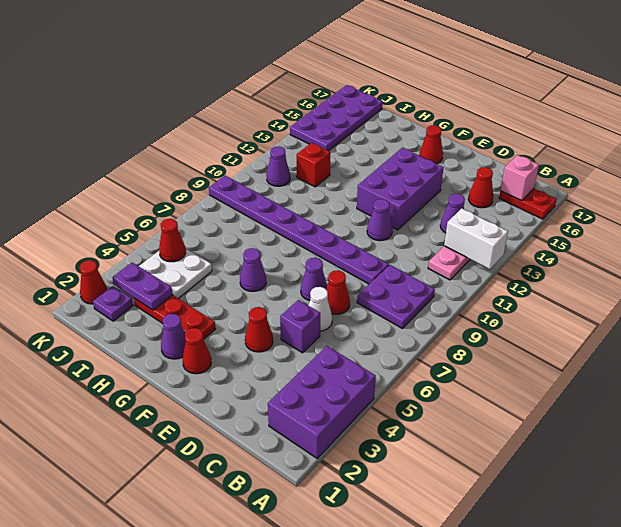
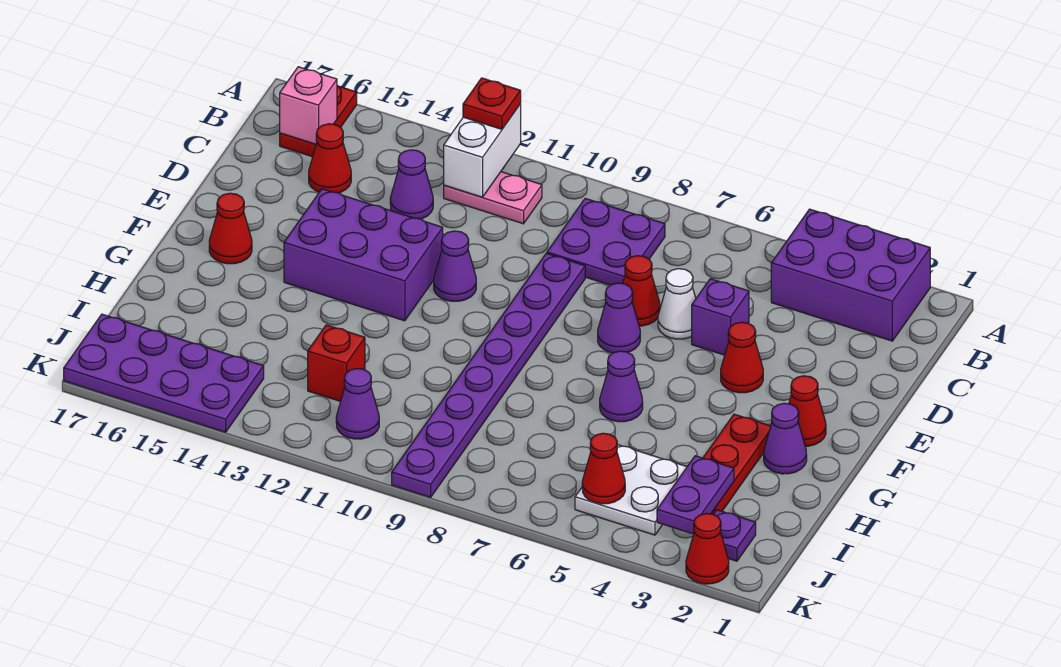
none -> red plate A12 level 3

